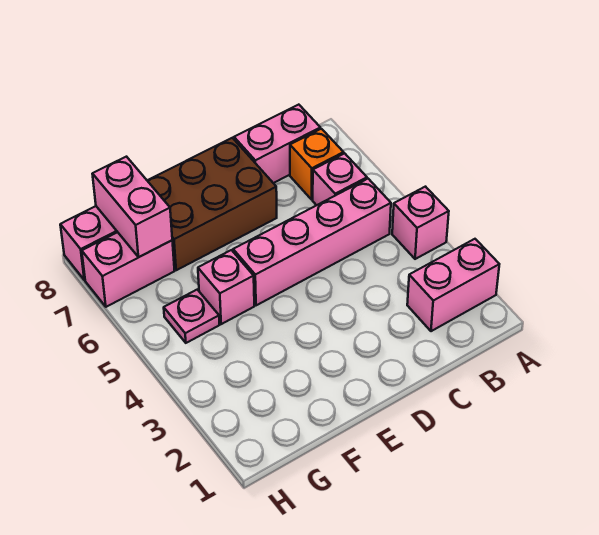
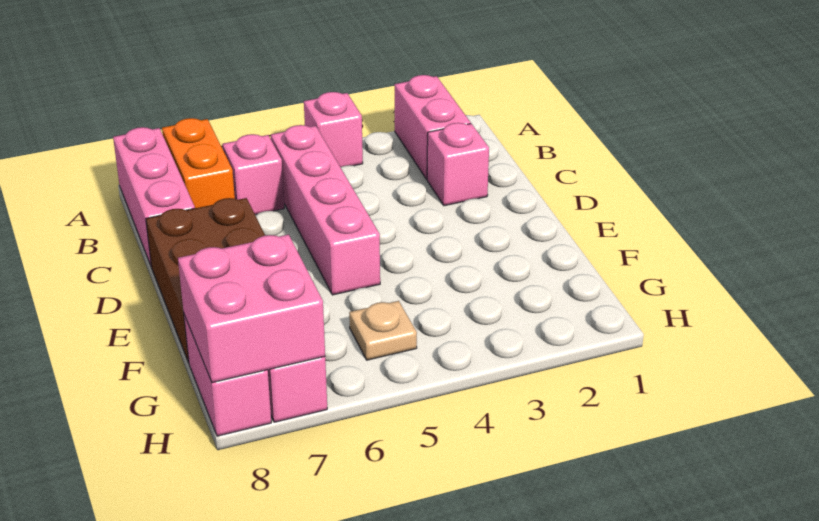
orange brick B7 level 1 -> orange brick A7:B7 level 1
pink brick B8:C8 level 1 -> pink brick A8:C8 level 1
pink brick F5 level 1 -> pink brick C2 level 1
pink plate G5 level 1 -> tan plate G5 level 1
pink brick G7:G8 level 2 -> pink brick G7:H8 level 2

